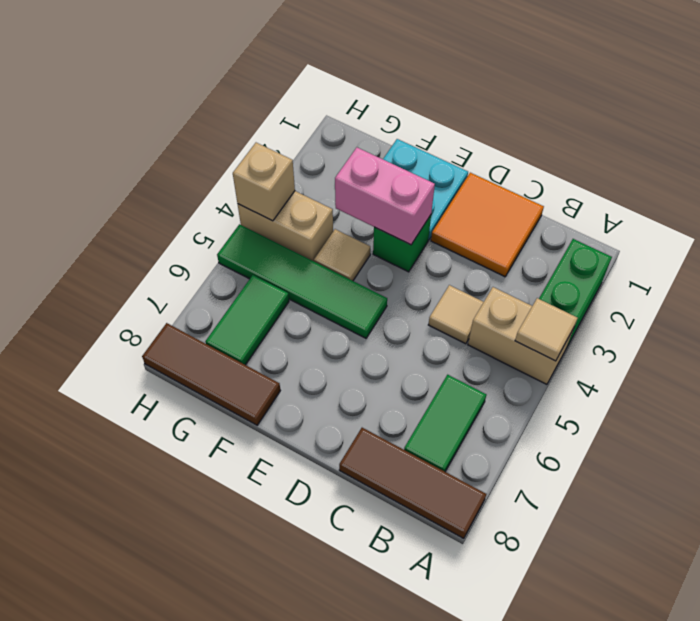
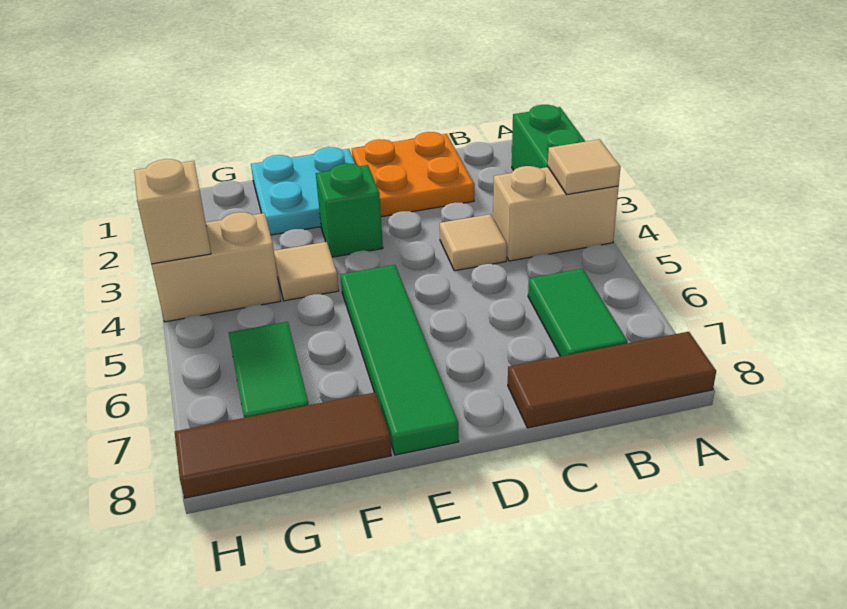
orange tile C1:D2 level 1 -> orange plate C1:D2 level 1
pink brick E3:F3 level 2 -> none
green tile E5:H5 level 1 -> green tile E5:E8 level 1

